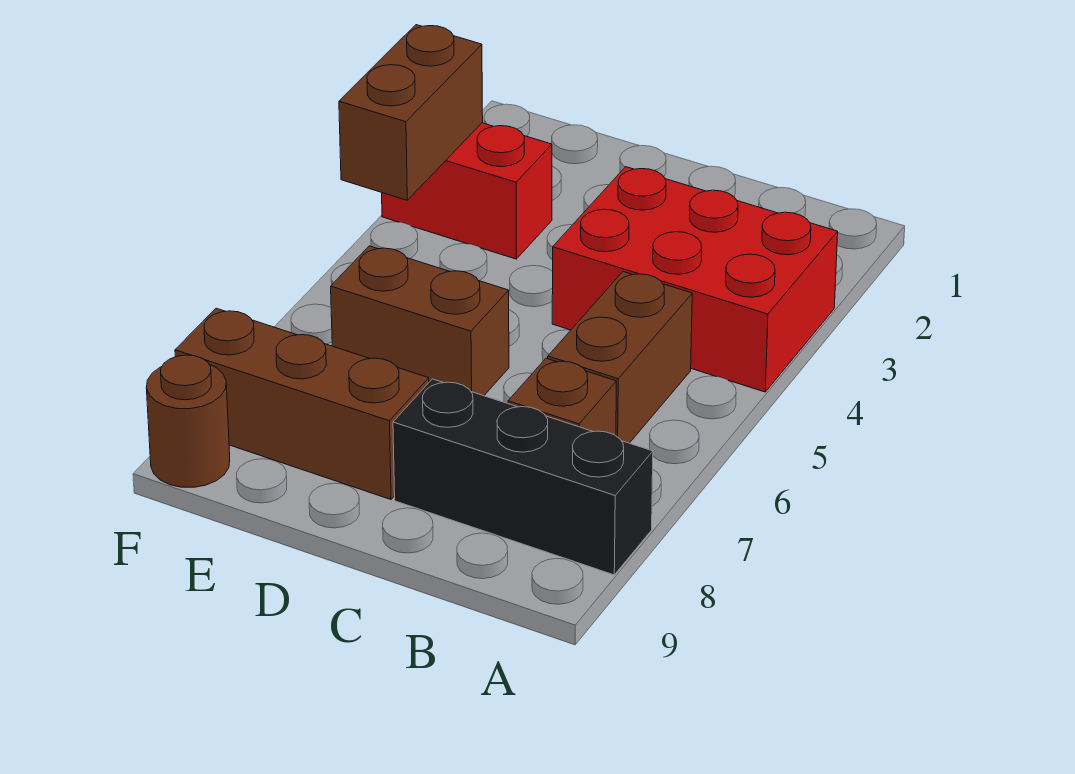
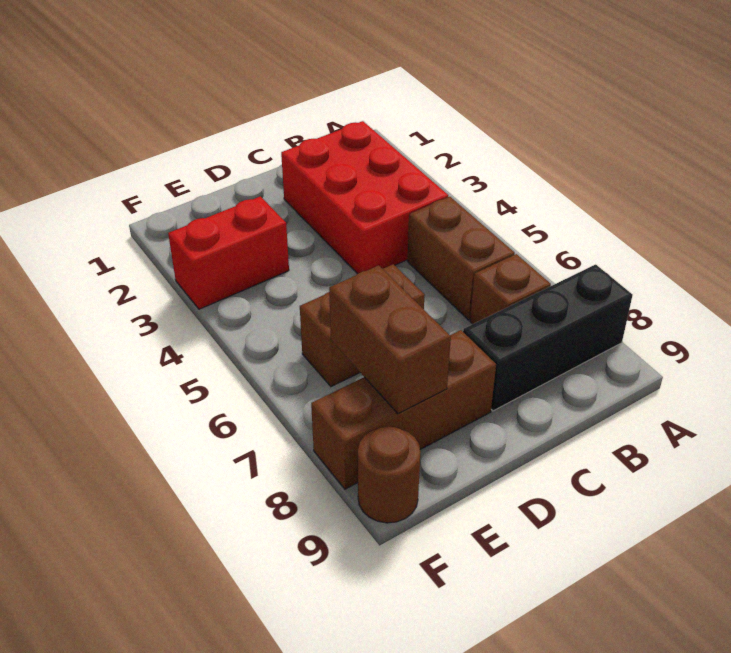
red brick A3:C4 level 1 -> red brick B2:C4 level 1
brown brick F3:F4 level 2 -> brown brick E7:E8 level 2

